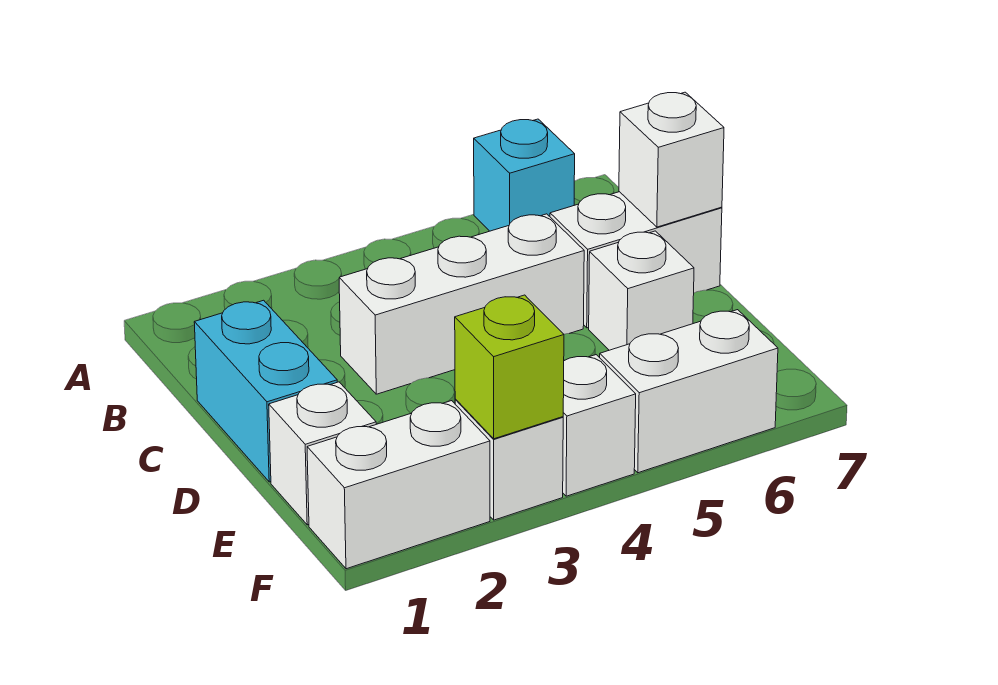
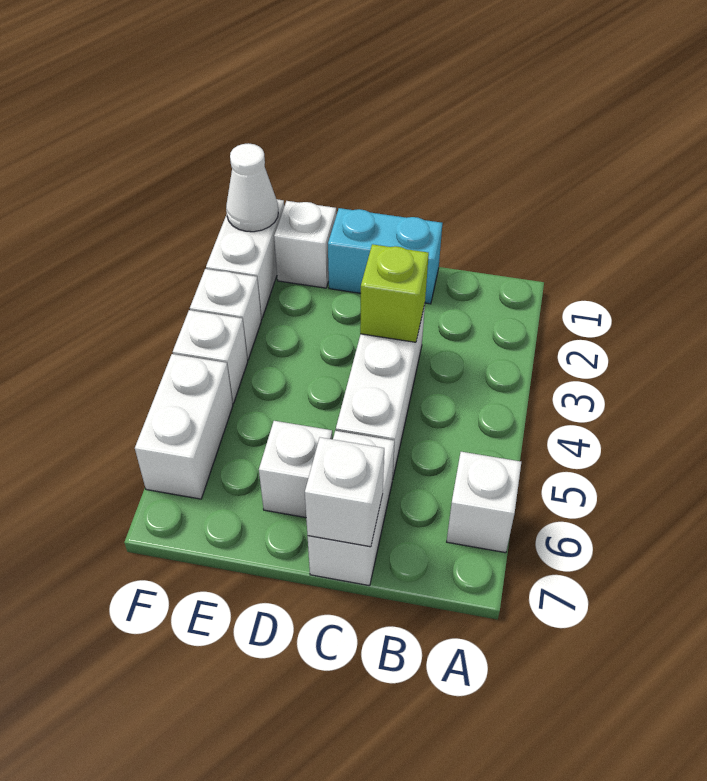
cyan brick A6 level 1 -> white brick A6 level 1
none -> white cone F1 level 2
lime brick F3 level 2 -> lime brick C3 level 2

